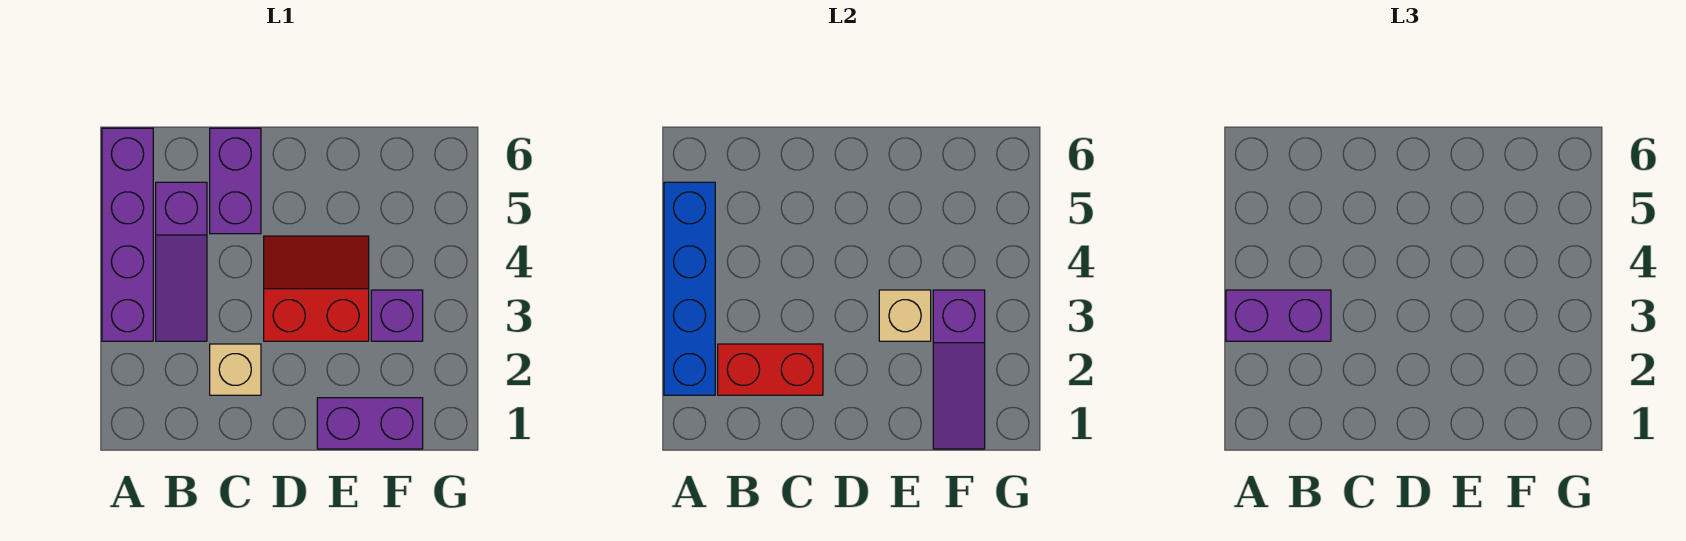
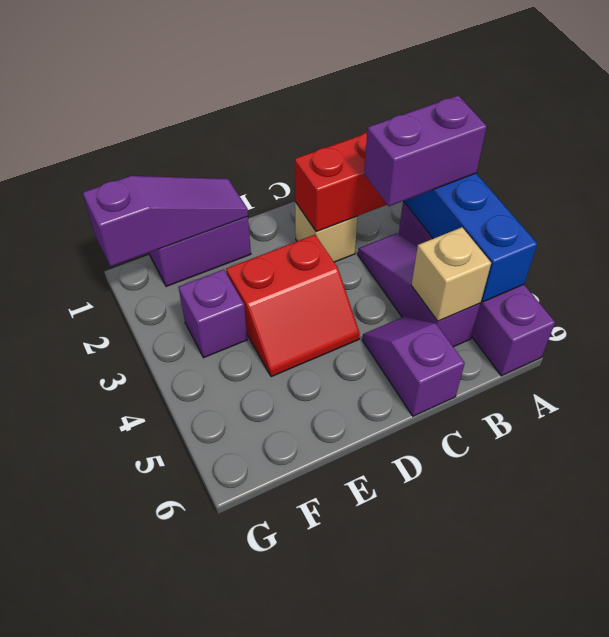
purple brick C5:C6 level 1 -> purple slope C5:C6 level 1 top 6
tan brick E3 level 2 -> tan brick B5 level 2
purple slope F1:F3 level 2 top 3 -> purple slope E1:G1 level 2 top G

